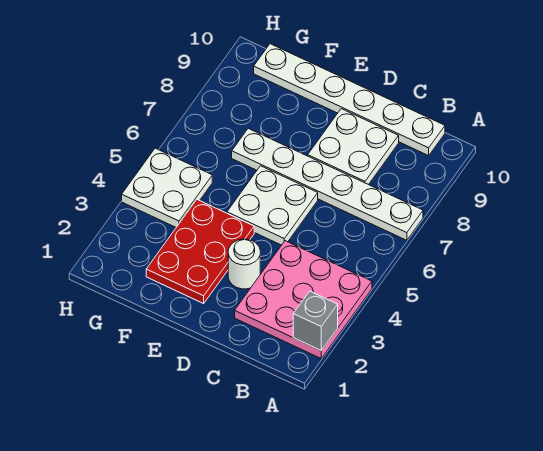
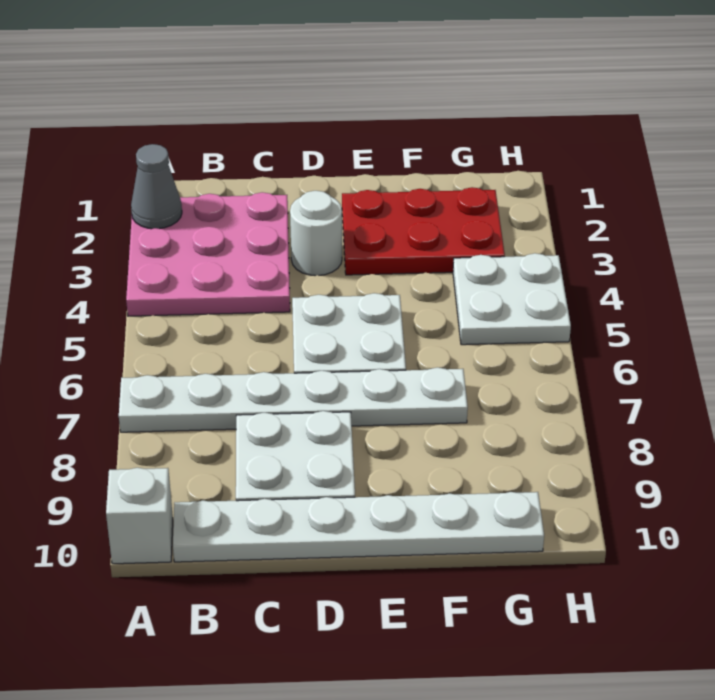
grey brick A2 level 2 -> grey cone A2 level 2
none -> white brick A10 level 1
red plate E2:F4 level 1 -> red plate E2:G3 level 1

